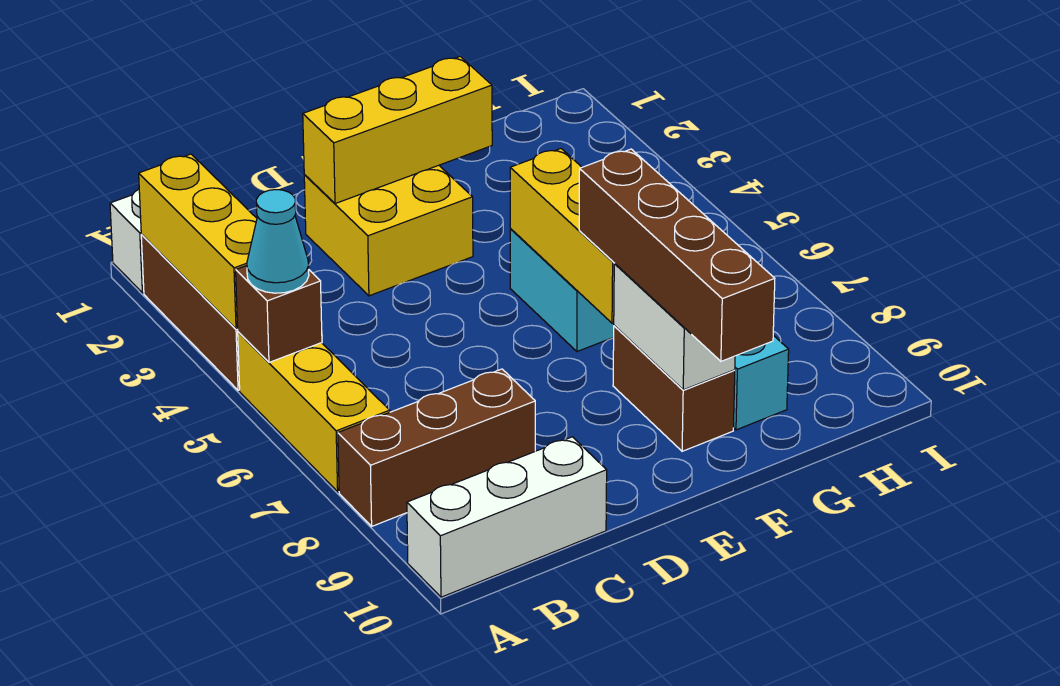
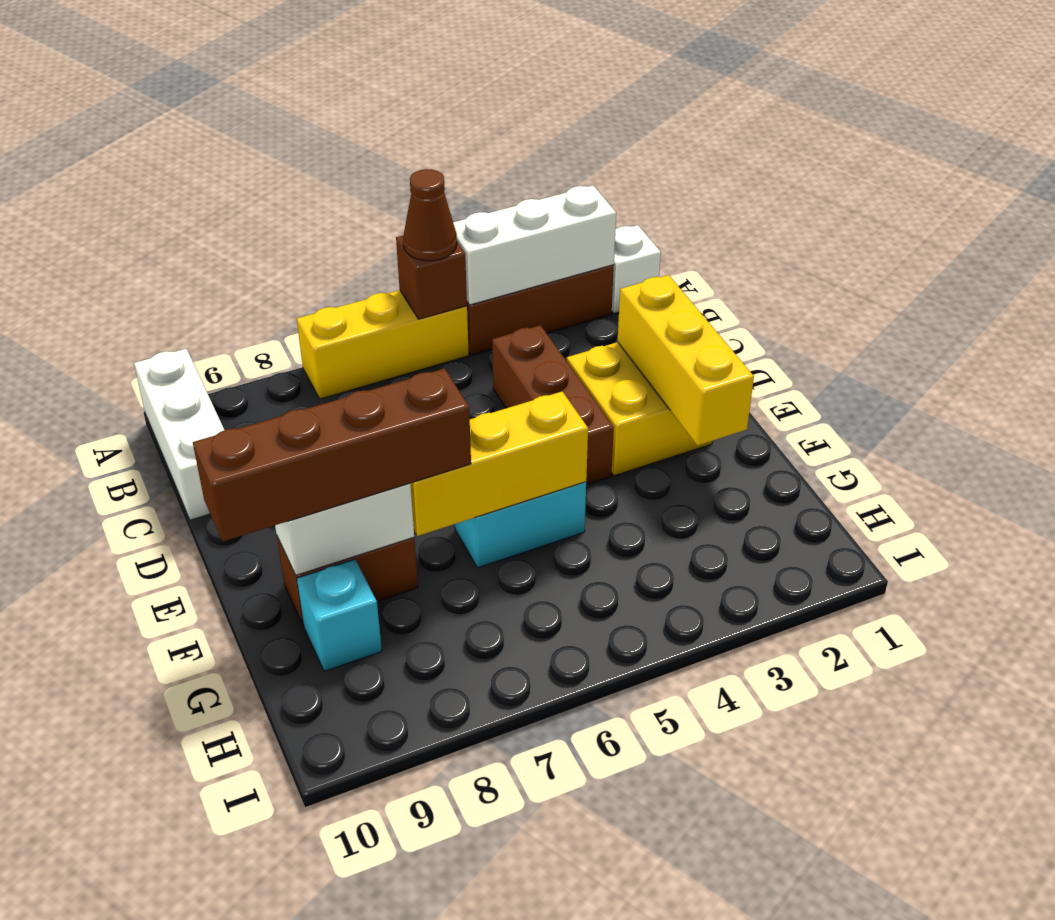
yellow brick A2:A4 level 2 -> white brick A2:A4 level 2
cyan cone A5 level 3 -> brown cone A5 level 3
brown brick A8:C8 level 1 -> brown brick C4:E4 level 1

